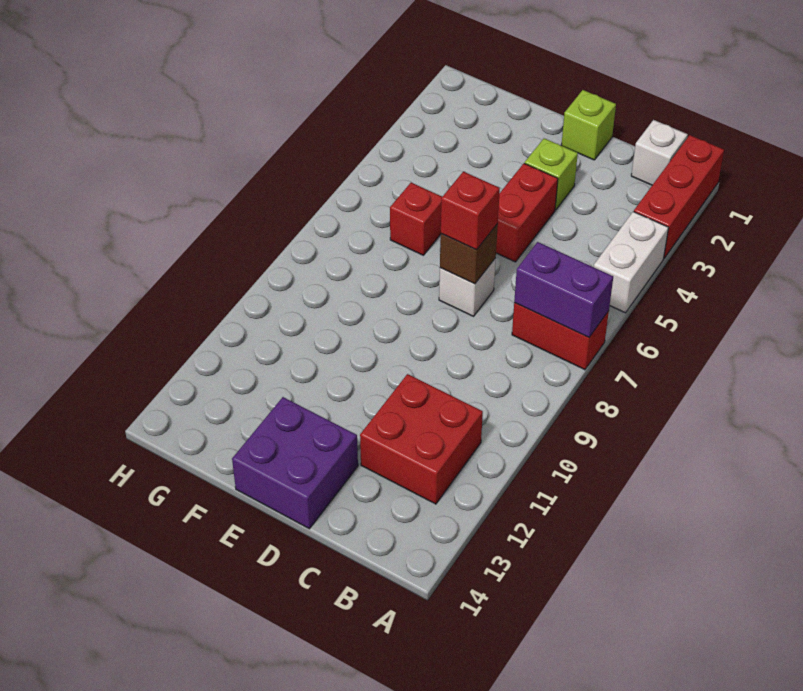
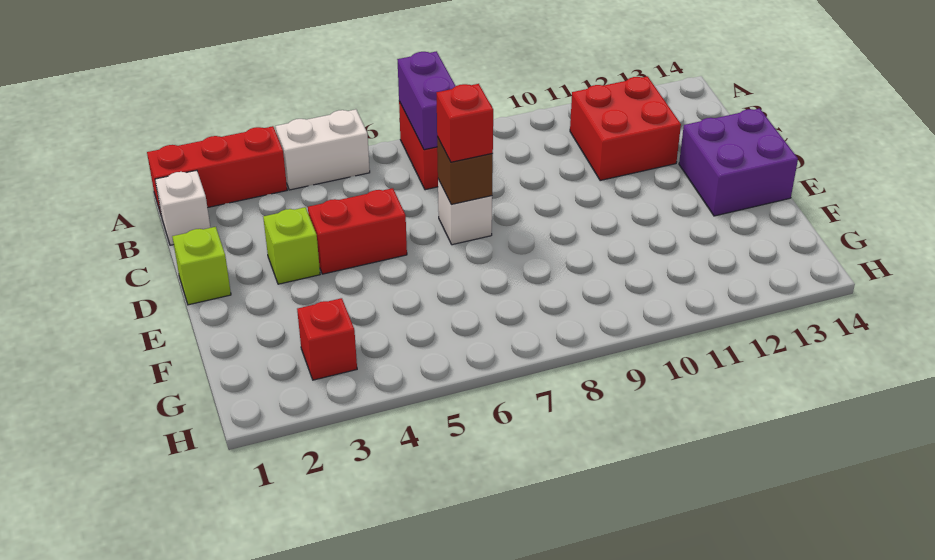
red brick F6 level 1 -> red brick G3 level 1

